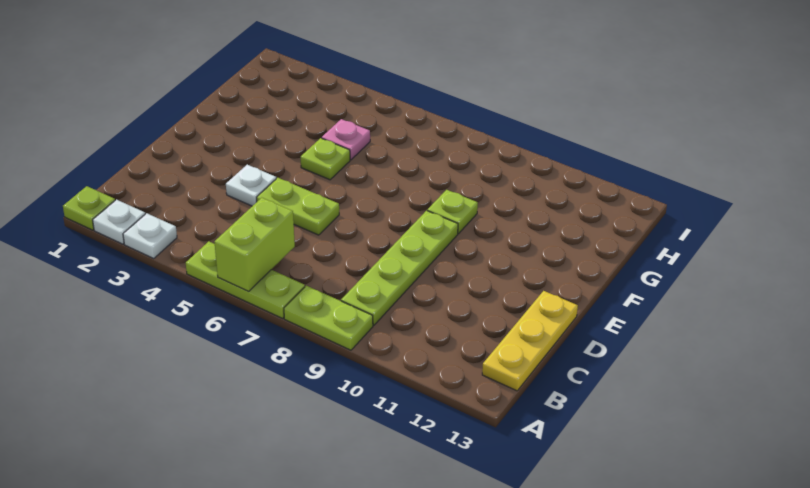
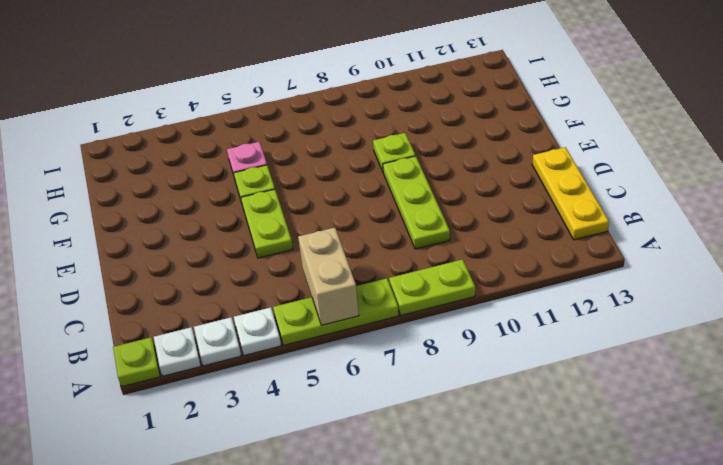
lime brick A6:B6 level 2 -> tan brick A6:B6 level 2
lime plate B9:E9 level 1 -> lime plate C9:E9 level 1
white plate D4 level 1 -> white plate A4 level 1
lime plate D5:D6 level 1 -> lime plate D5:E5 level 1

